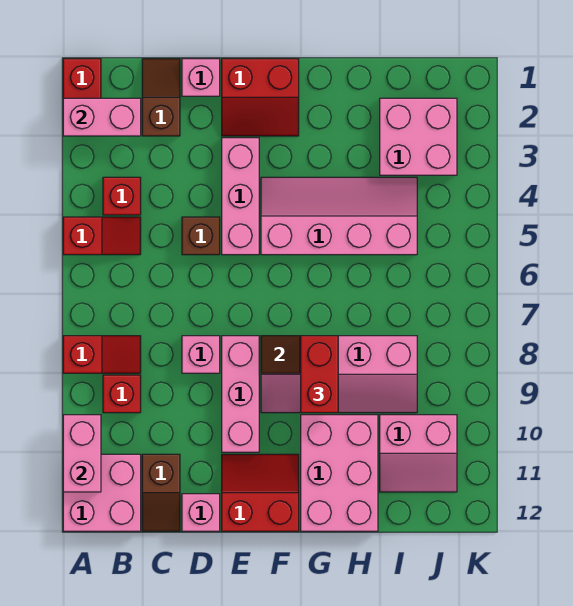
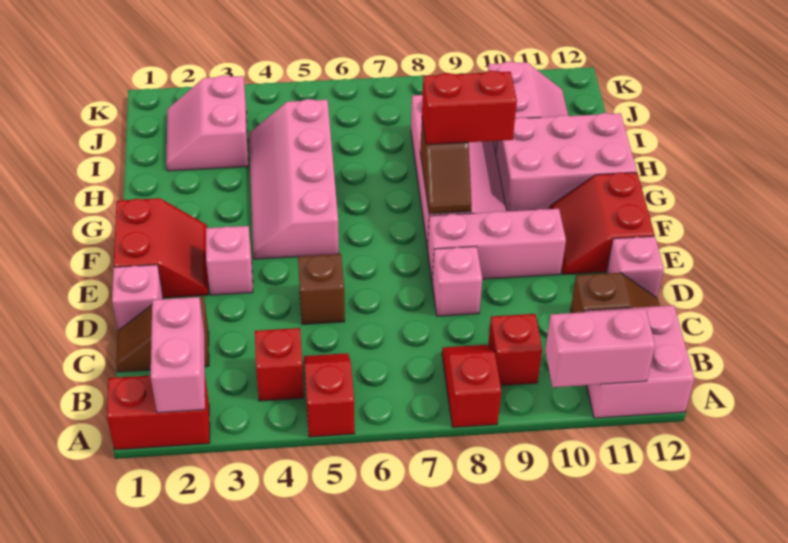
pink brick E3:E5 level 1 -> pink brick E3 level 1
pink brick I2:J3 level 1 -> pink slope I2:J3 level 1 top 3

